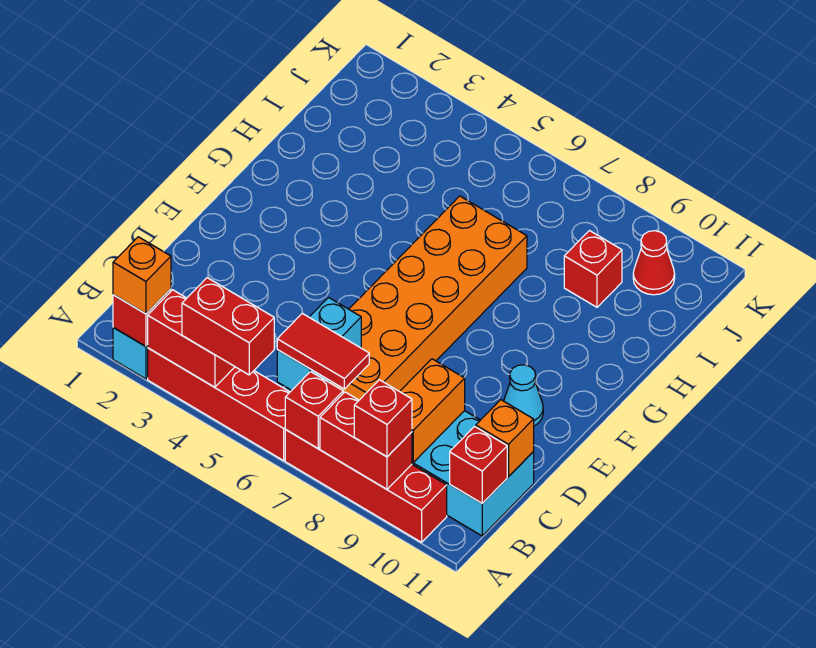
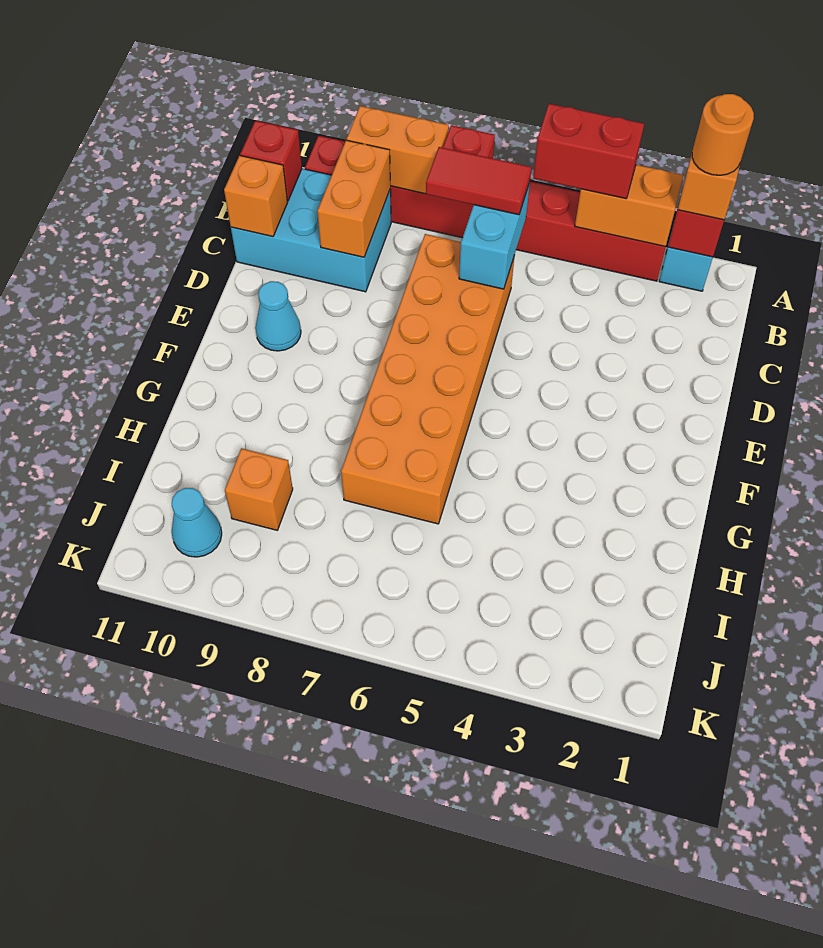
none -> orange round brick A2 level 4
red brick A3:A4 level 2 -> orange brick A3:A4 level 2
red brick A8:A9 level 2 -> orange brick A8:A9 level 2
red brick A9 level 3 -> none
red brick I9 level 1 -> orange brick I9 level 1
red cone J10 level 1 -> cyan cone J10 level 1

